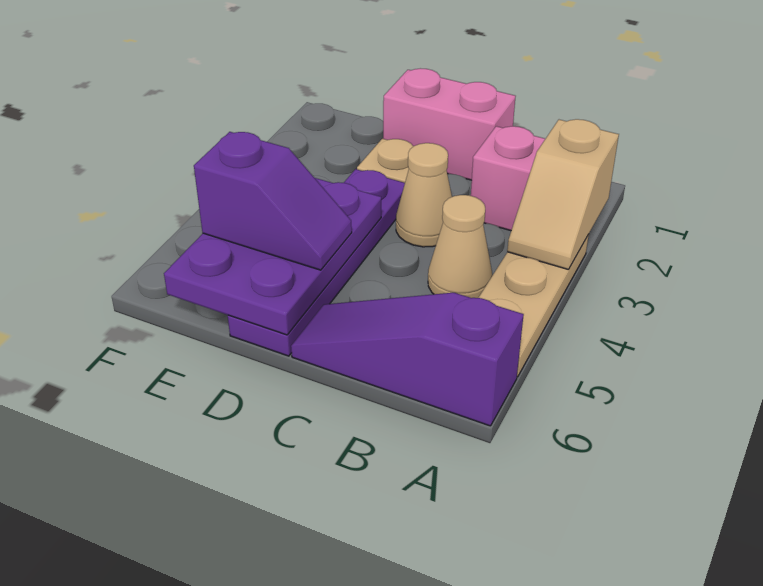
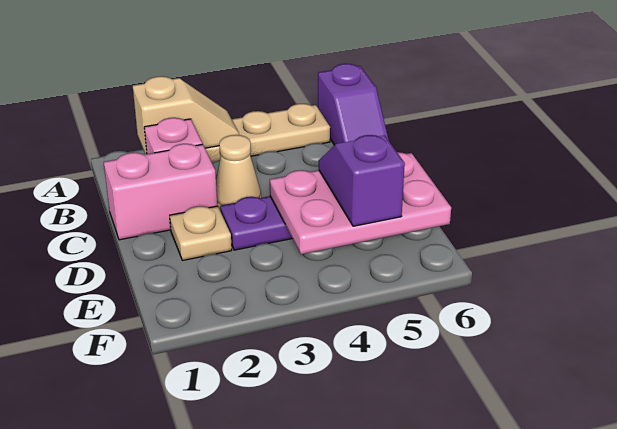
purple slope A6:C6 level 1 top A -> purple slope A6:B6 level 1 top A
tan cone B4 level 1 -> none
pink brick C1:D1 level 1 -> pink brick C1:C2 level 1
purple plate D4:E6 level 2 -> pink plate D4:E6 level 2

